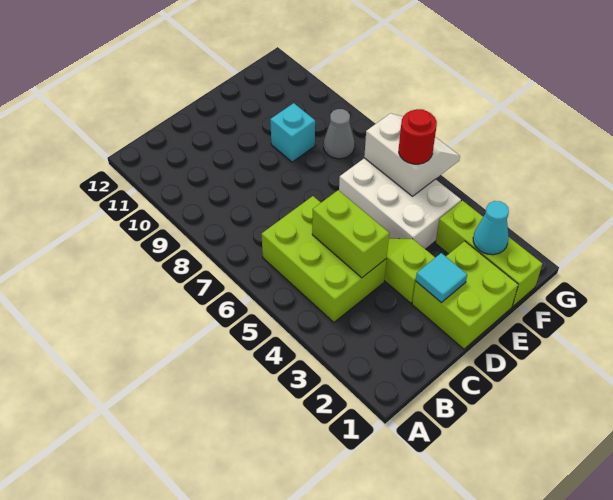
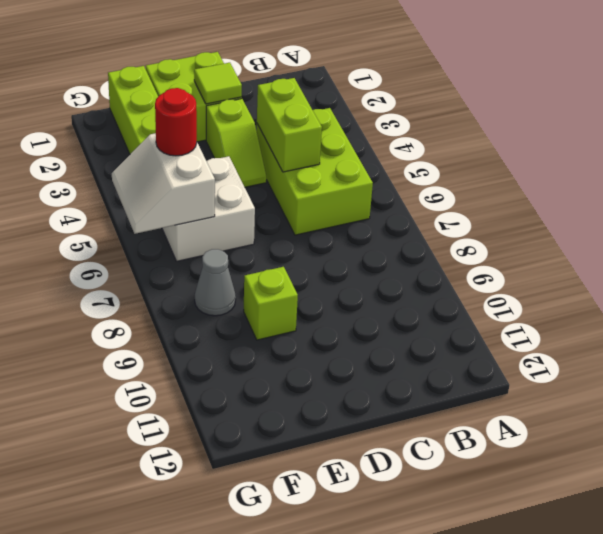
cyan tile D2 level 2 -> lime tile D2 level 2
white brick E4:F6 level 1 -> white brick E5:F6 level 1
cyan brick E9 level 1 -> lime brick E9 level 1
cyan cone F2 level 2 -> none

